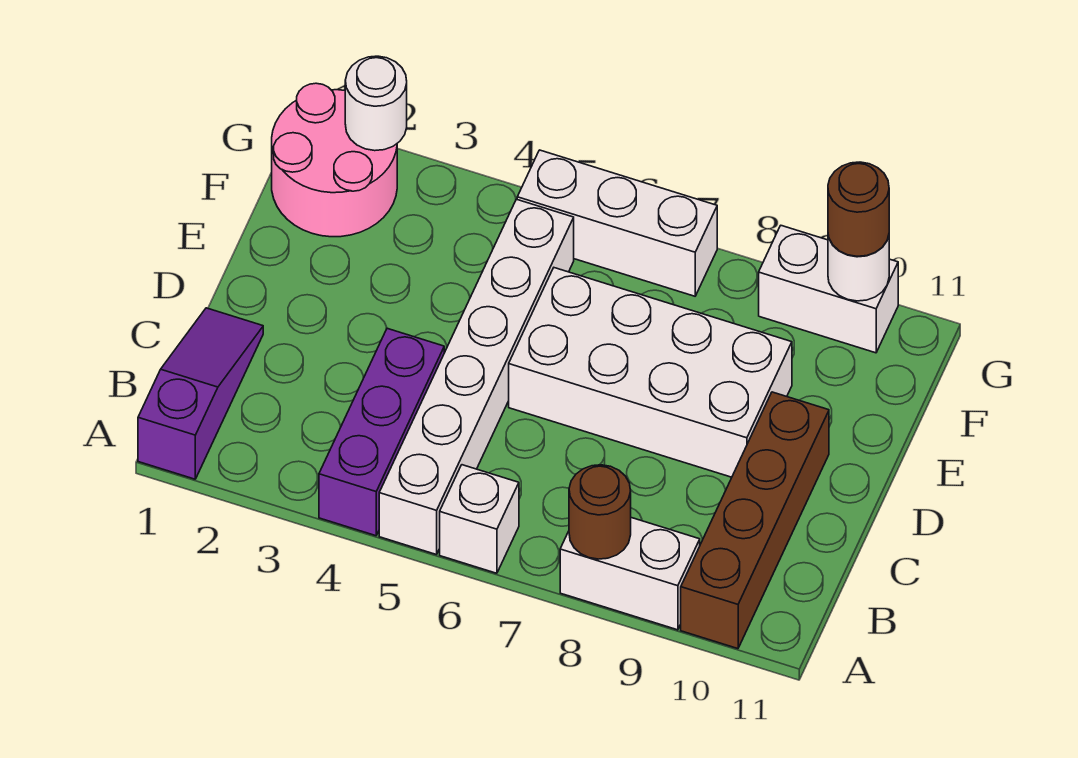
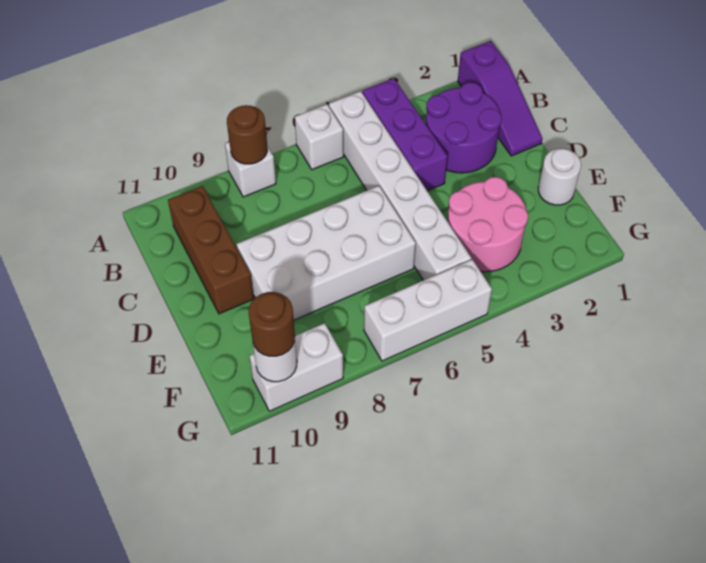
white brick A8:A9 level 1 -> white brick A8 level 1
brown brick A10:D10 level 1 -> brown brick B10:D10 level 1
none -> purple round brick B2:C3 level 1
pink round brick F1:G2 level 1 -> pink round brick E3:F4 level 1
white round brick G2 level 2 -> white round brick E1 level 1

